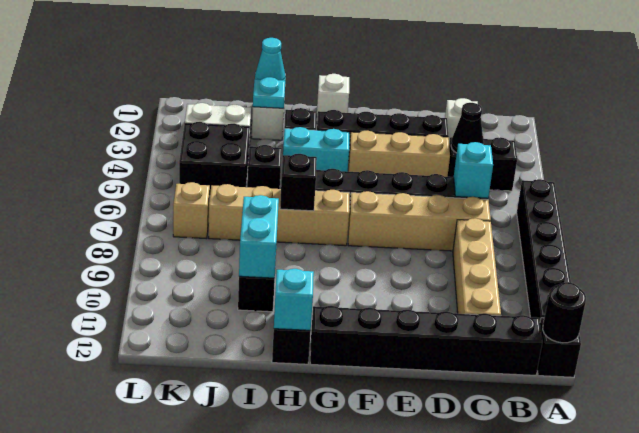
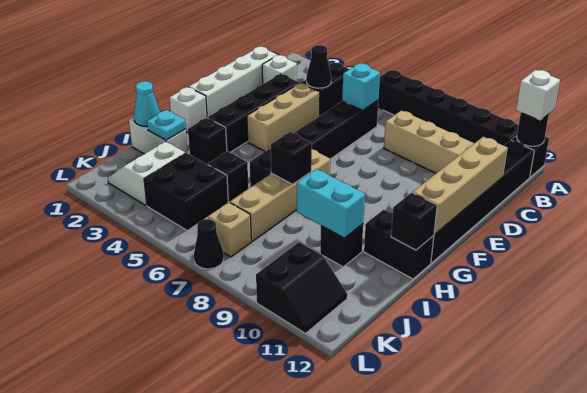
none -> white brick A12 level 3
none -> white brick C1:F1 level 1
tan brick C7:F7 level 1 -> tan brick D12:G12 level 2
cyan brick G4:H4 level 1 -> none
cyan brick H12 level 2 -> black brick H12 level 2
none -> black slope K10:L11 level 1 top 10
none -> black cone L7 level 1

